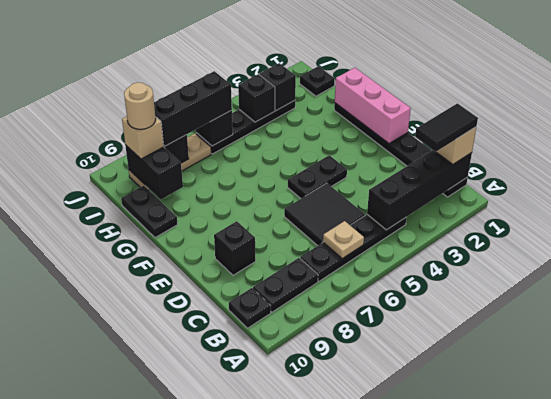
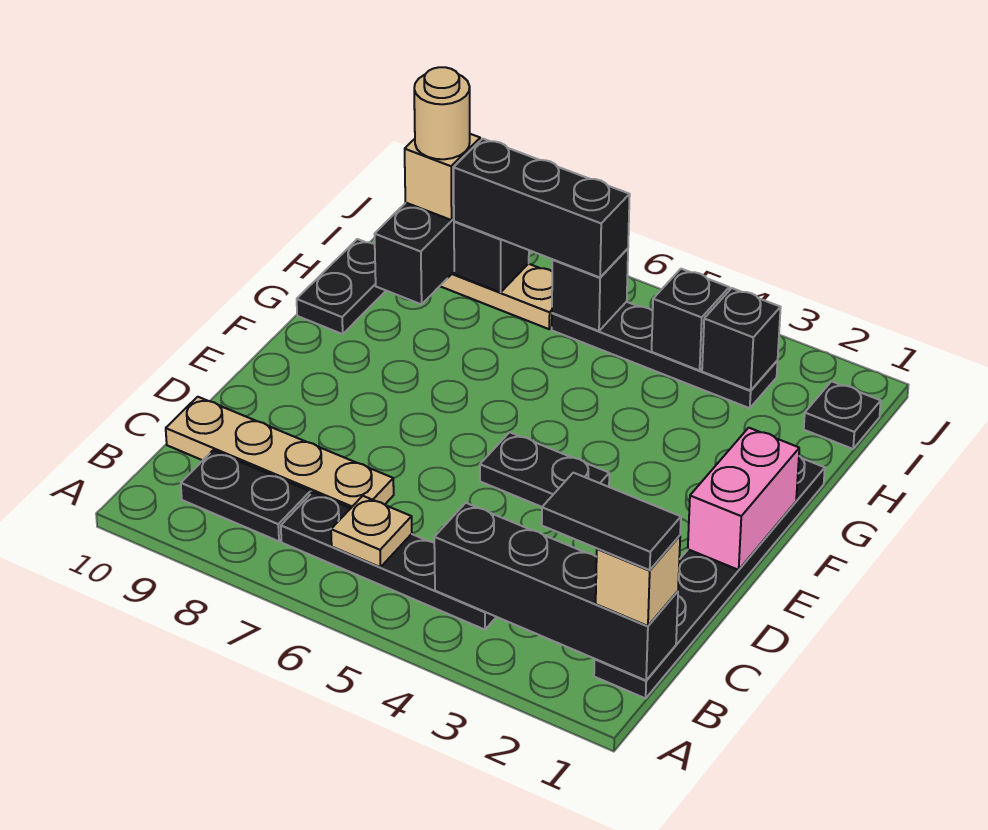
black plate B10 level 1 -> none
black tile C5:D6 level 1 -> none
none -> tan plate C7:C10 level 1
black brick D9 level 1 -> none
pink brick E1:G1 level 2 -> pink brick E1:F1 level 2

